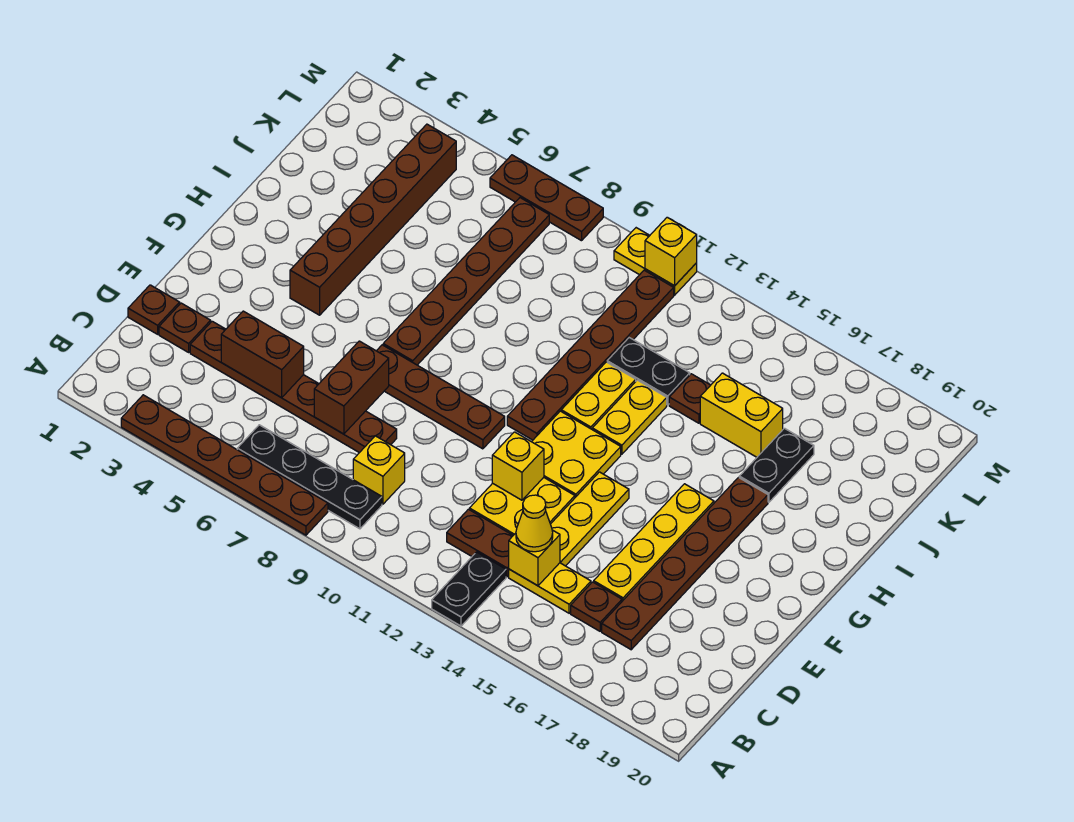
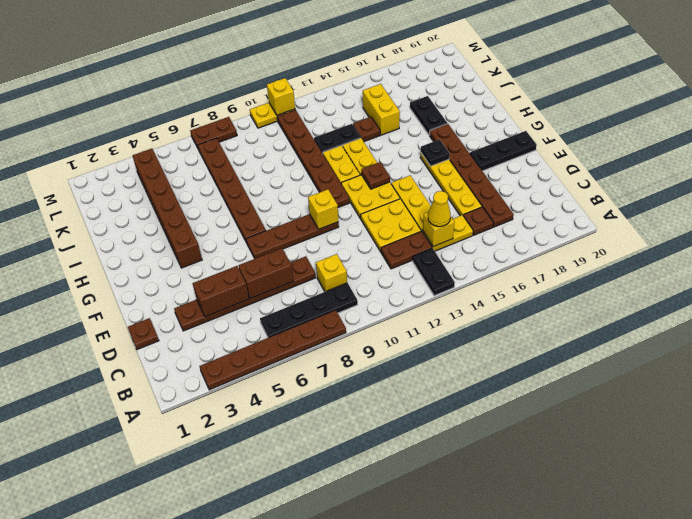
brown plate D2 level 1 -> brown plate G13 level 2
brown brick D7:E7 level 2 -> brown brick D6:D7 level 2
yellow brick E12 level 2 -> yellow brick F10 level 2
none -> black plate F18:F20 level 1
none -> black plate G16 level 2
yellow brick J15:J16 level 1 -> yellow brick J15:K15 level 1
brown plate M6:M8 level 1 -> brown plate M7:M8 level 1

